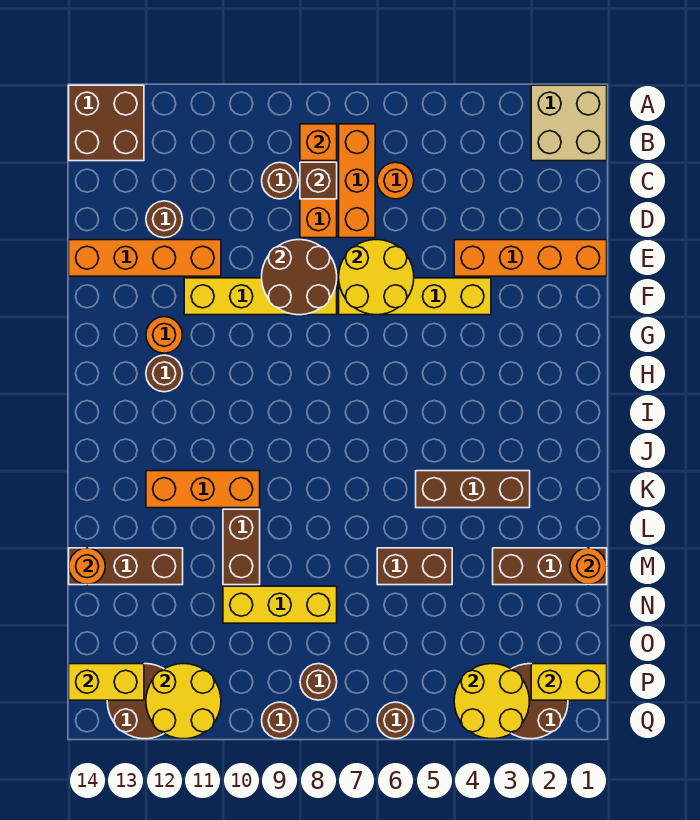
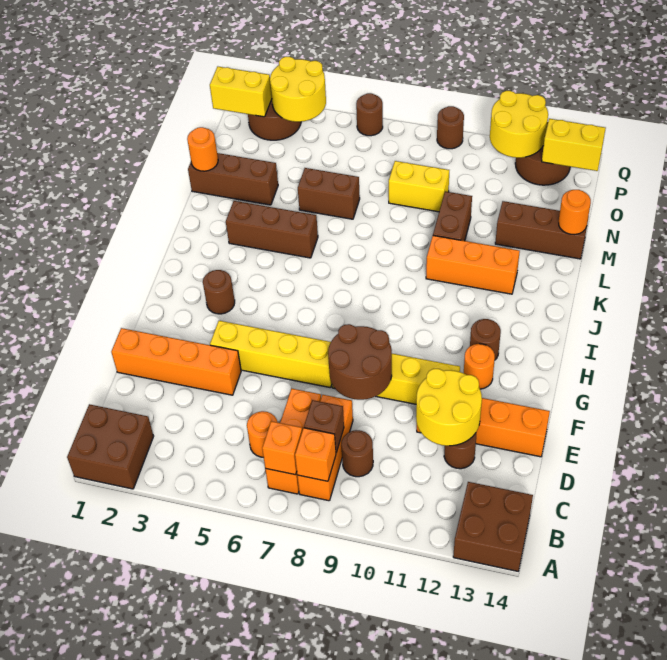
tan brick A1:B2 level 1 -> brown brick A1:B2 level 1
none -> orange brick B7 level 2
yellow round brick E6:F7 level 2 -> yellow round brick D11:E12 level 2
yellow brick N8:N10 level 1 -> yellow brick N8:N9 level 1
brown round brick P8 level 1 -> brown round brick H3 level 1

